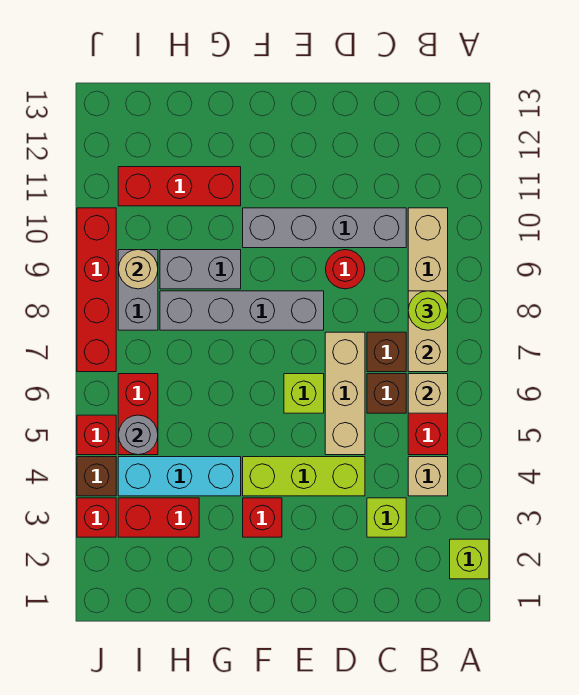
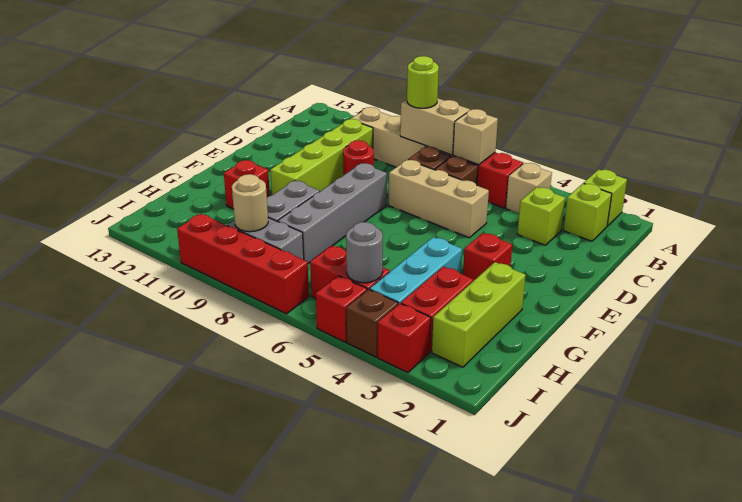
grey brick C10:F10 level 1 -> lime brick C10:F10 level 1
lime brick D4:F4 level 1 -> lime brick G2:I2 level 1
lime brick E6 level 1 -> lime brick B2 level 1
red brick G11:I11 level 1 -> red brick G11 level 1

